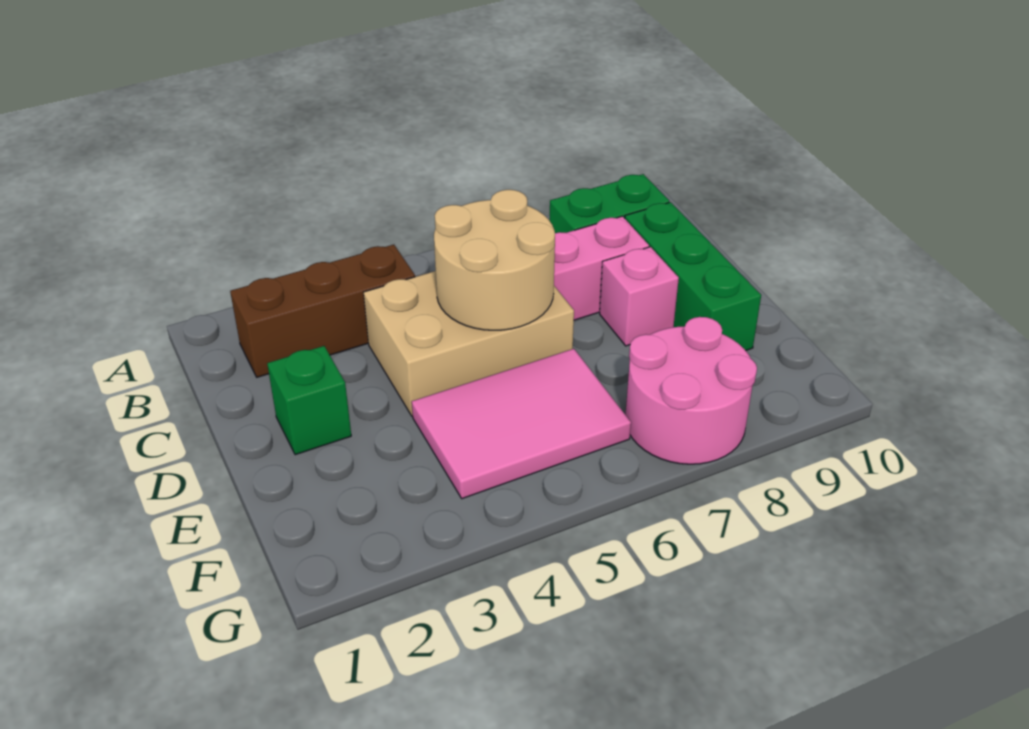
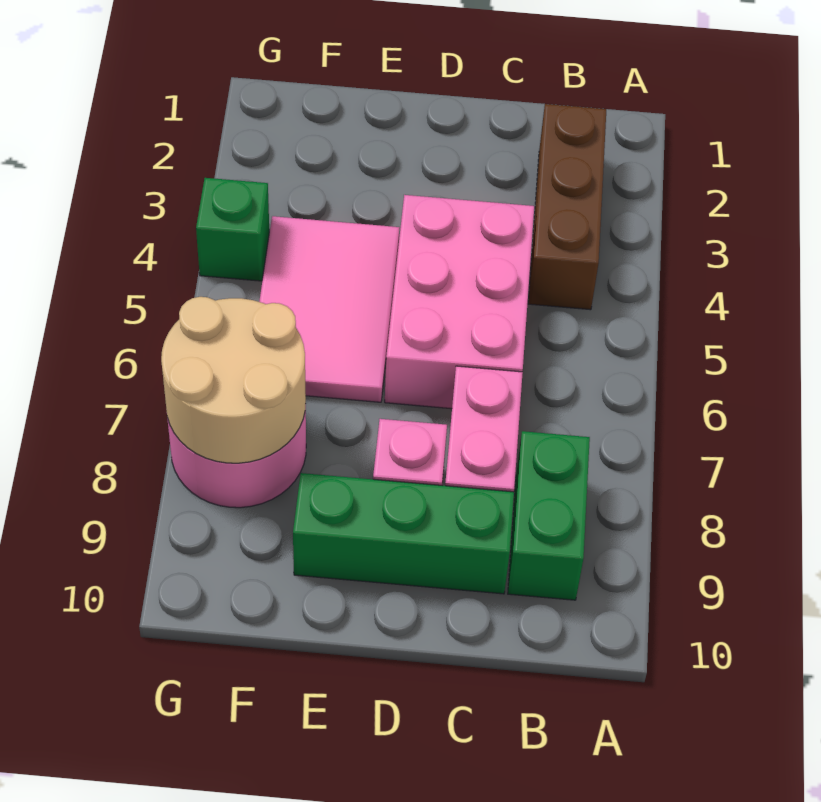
tan brick C4:D6 level 1 -> pink brick C4:D6 level 1
tan round brick C5:D6 level 2 -> tan round brick F7:G8 level 2
green brick D2 level 1 -> green brick G4 level 1

